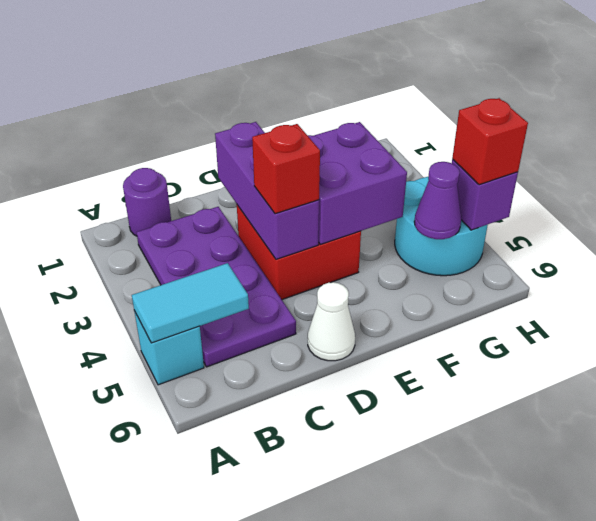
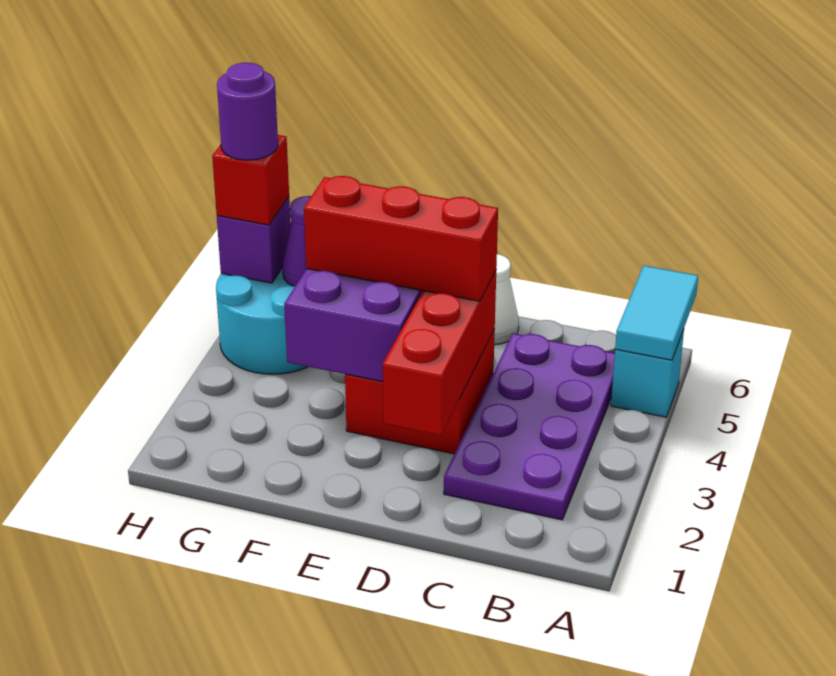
cyan tile A5:B5 level 2 -> cyan tile A5:A6 level 2
purple round brick B1 level 1 -> purple round brick H5 level 4
purple brick D2:D4 level 2 -> red brick D2:D4 level 2
red brick D4 level 3 -> red brick D4:F4 level 3

